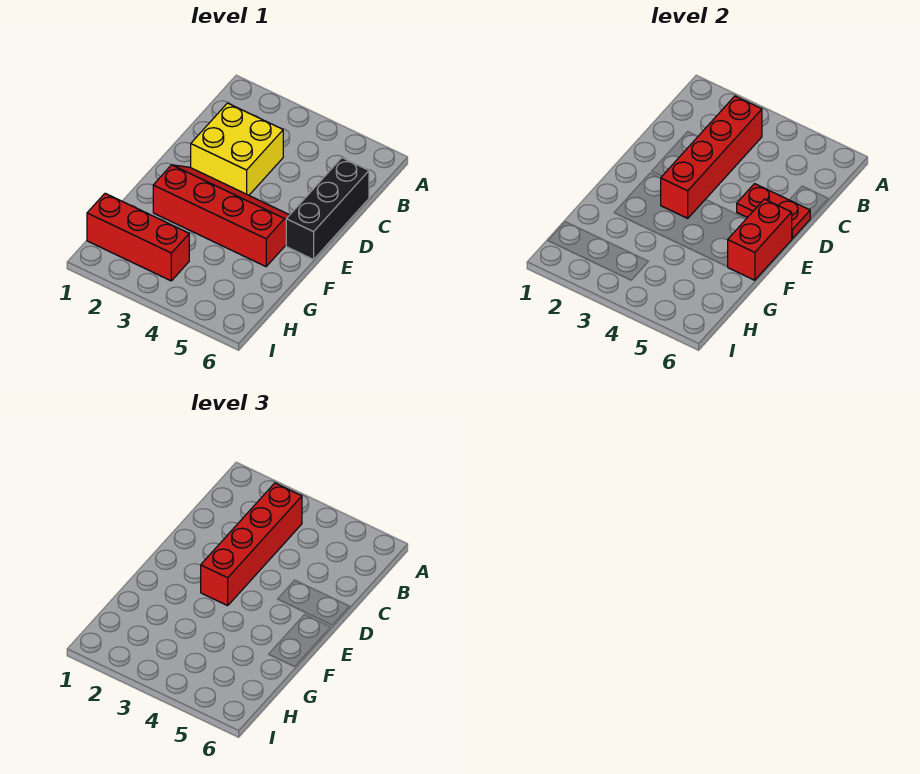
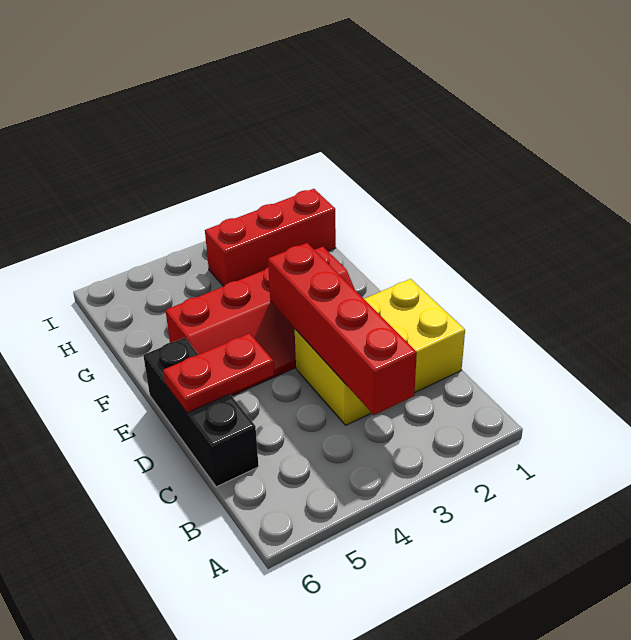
red brick B3:E3 level 3 -> none
yellow brick C2:D3 level 1 -> yellow brick C1:D3 level 1
red brick E6:F6 level 2 -> none

